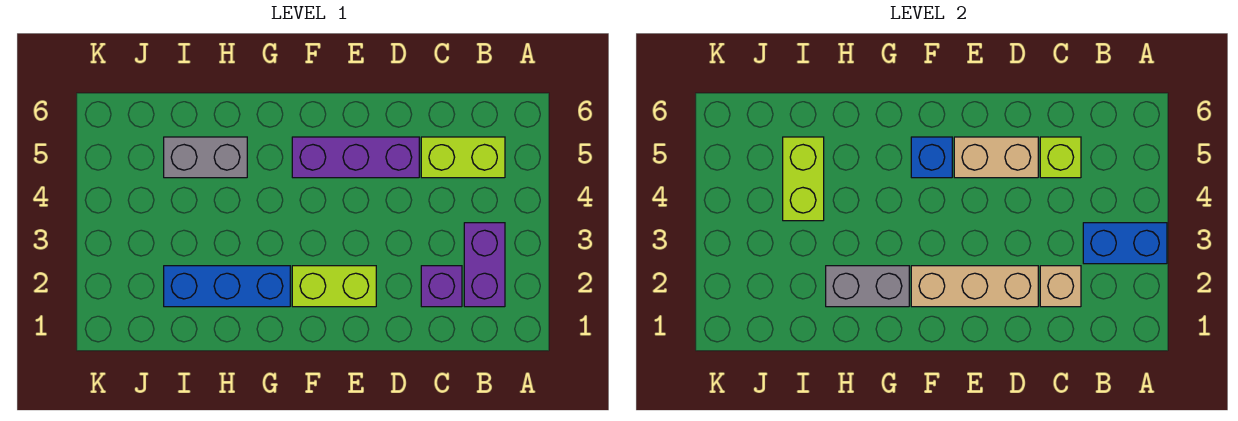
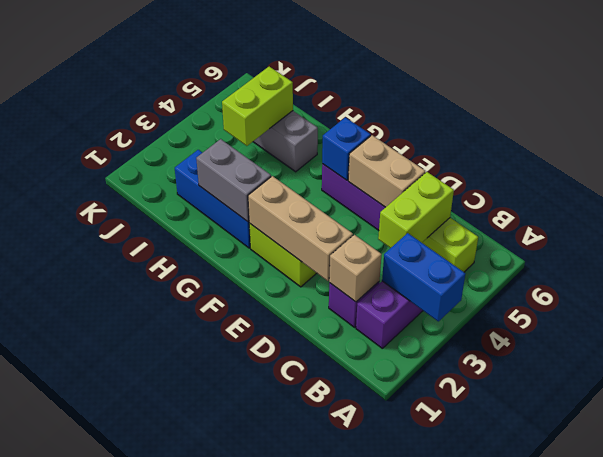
lime brick C5 level 2 -> lime brick C4:C5 level 2

